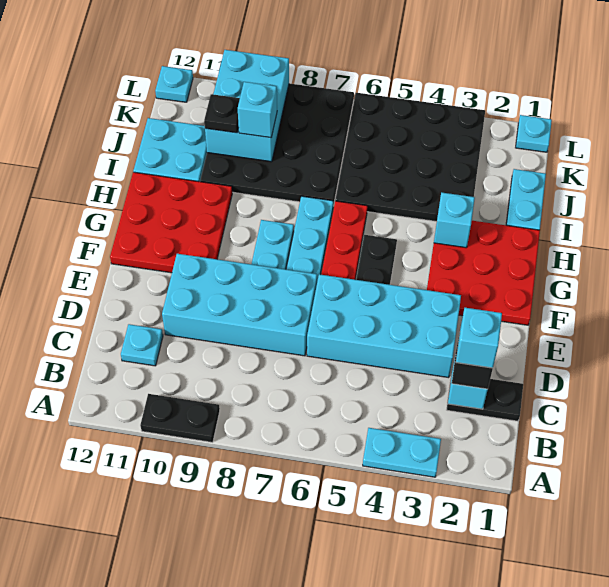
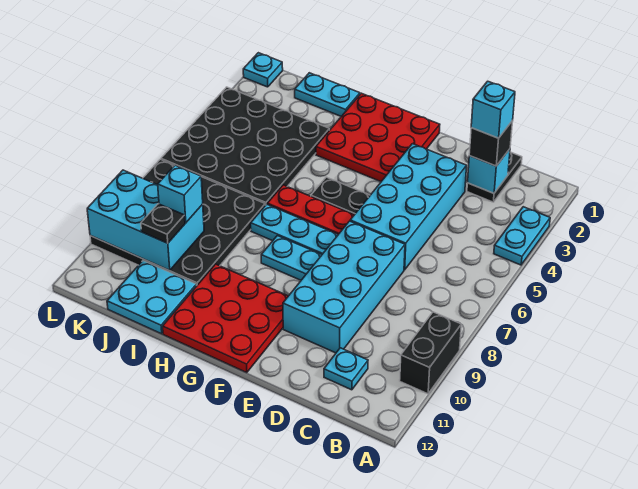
black plate A9:A10 level 1 -> black brick A9:A10 level 1
cyan brick H3 level 2 -> none
cyan plate L12 level 1 -> none

